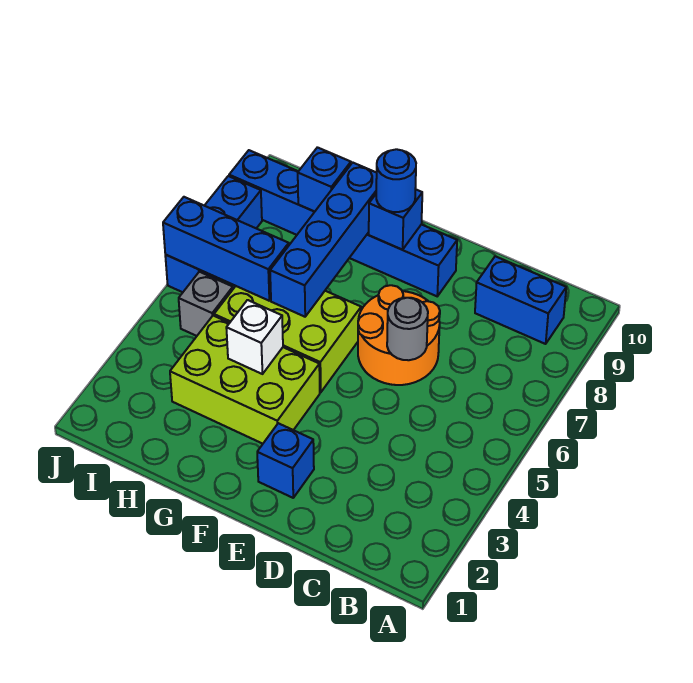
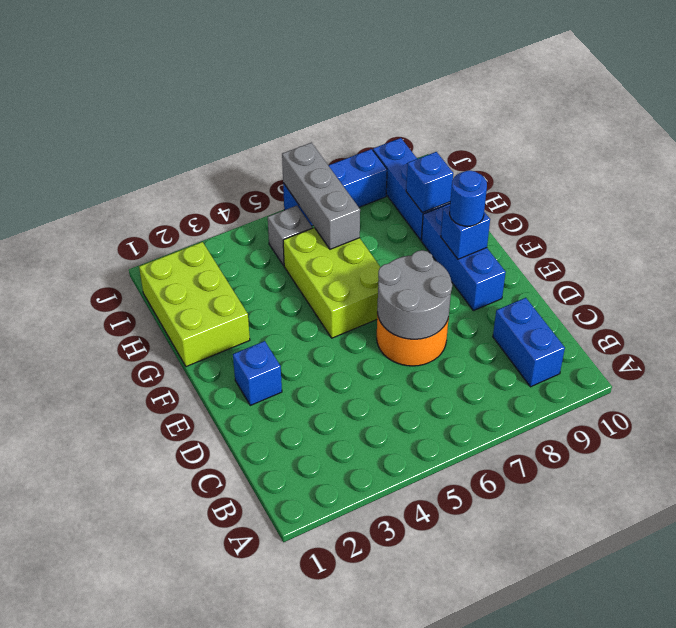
grey round brick D6 level 2 -> grey round brick D6:E7 level 2
lime brick F3:H4 level 1 -> lime brick G1:I2 level 1
white brick G4 level 2 -> none
blue brick G6:G9 level 2 -> none
blue brick H6:J6 level 2 -> grey brick H6:J6 level 2

